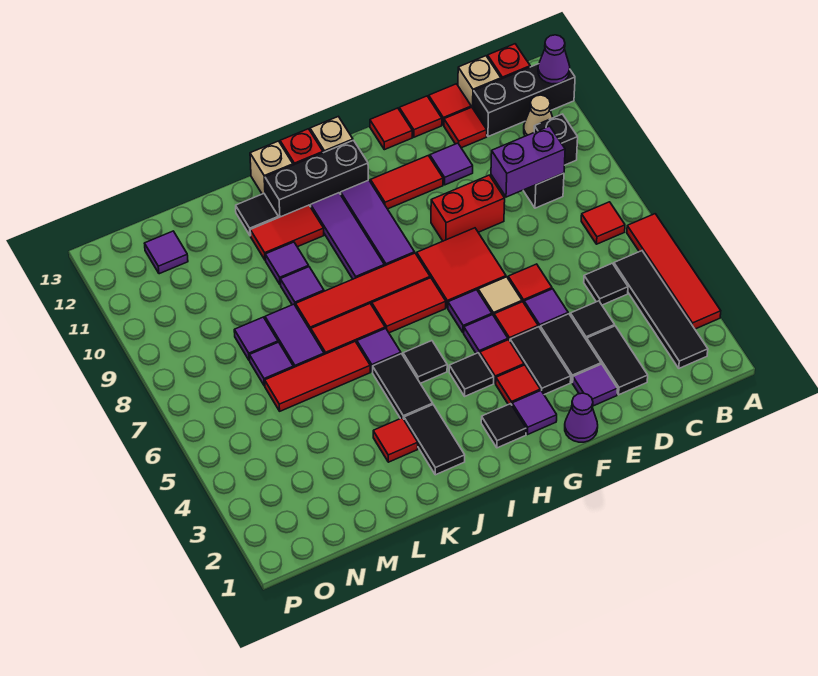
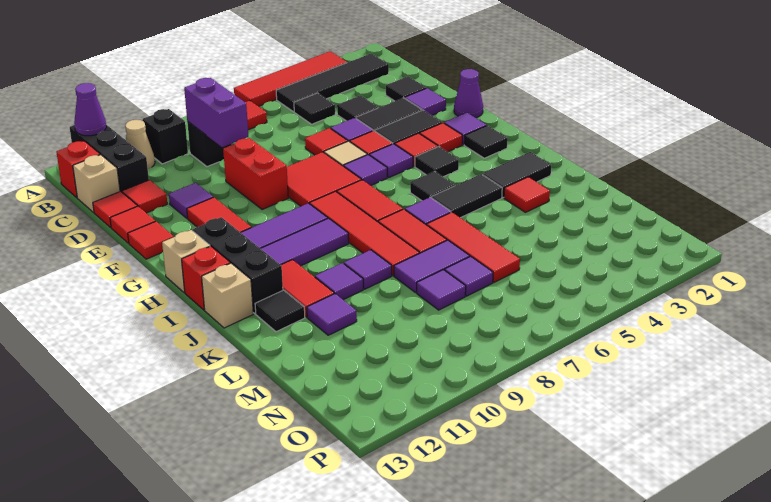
black tile D2:D3 level 1 -> black tile D2 level 1
purple tile N12 level 1 -> purple tile L11 level 1

